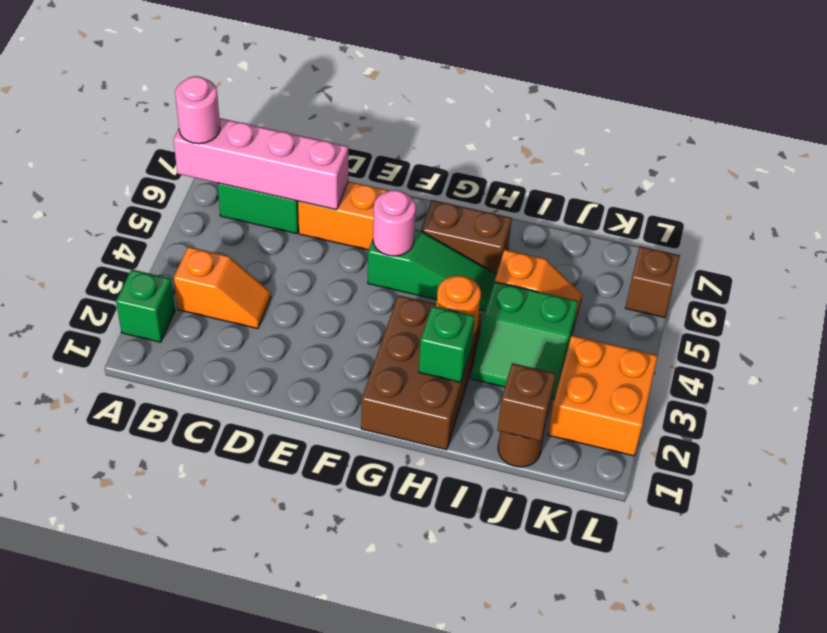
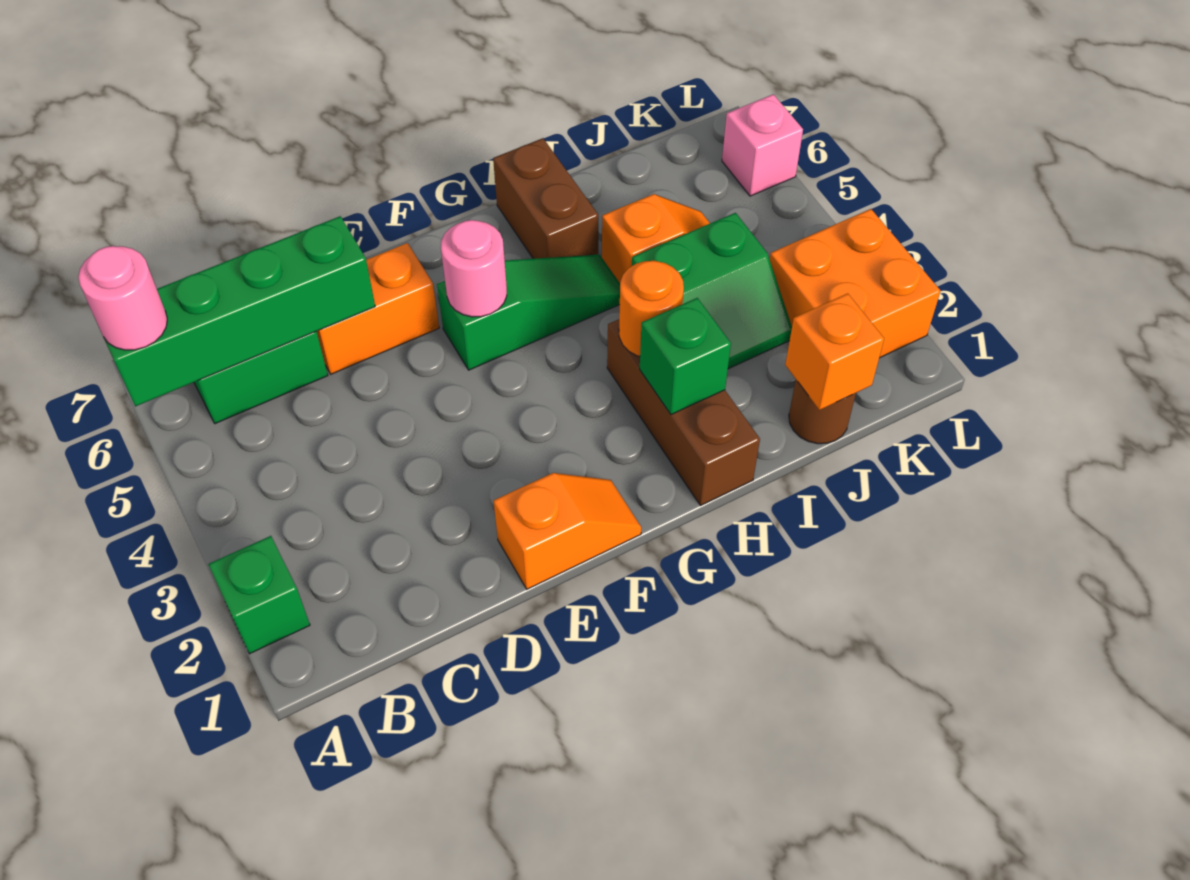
pink brick A6:D6 level 2 -> green brick A6:D6 level 2
orange slope B3:C3 level 1 top B -> orange slope E1:F1 level 1 top E
brown brick G1:H3 level 1 -> brown brick H1:H3 level 1
brown brick G6:H6 level 1 -> brown brick H6:H7 level 1
brown brick J1 level 2 -> orange brick J1 level 2
brown brick L6 level 1 -> pink brick L6 level 1

